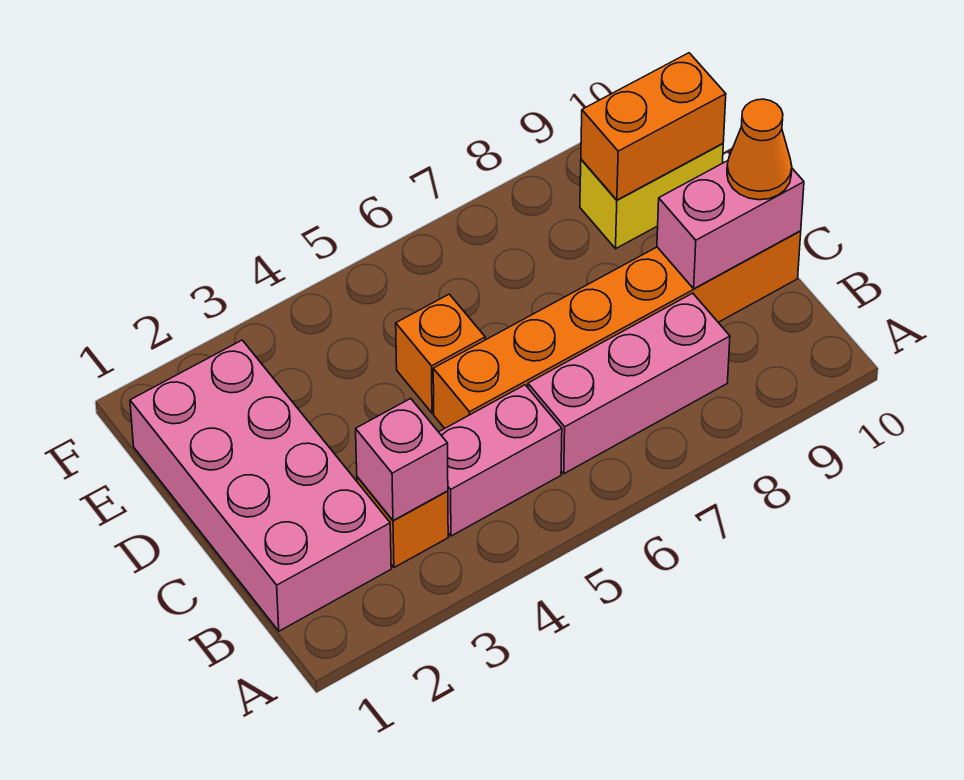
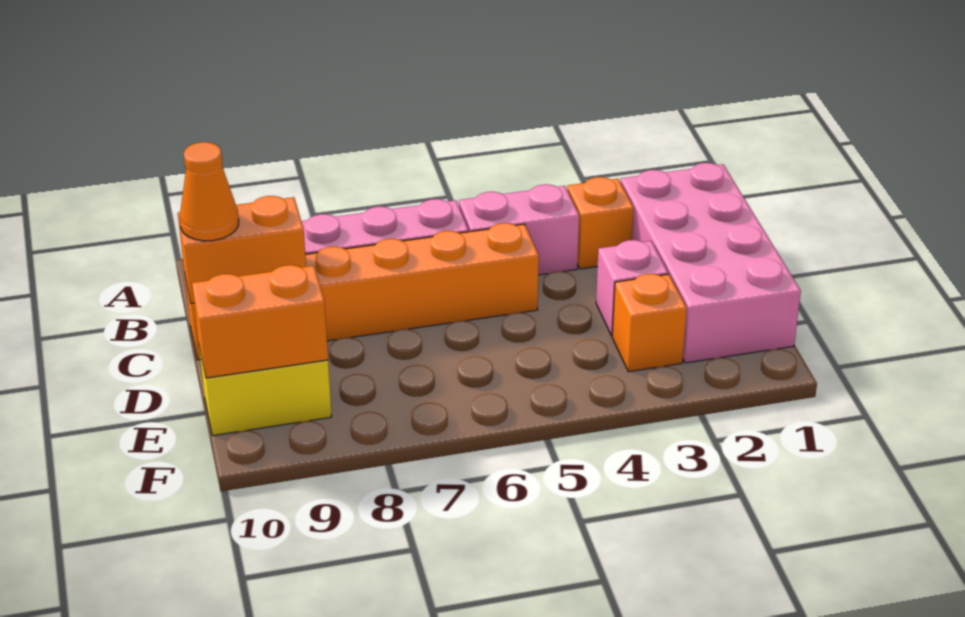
pink brick B3 level 2 -> pink brick D3 level 1
pink brick C9:C10 level 2 -> orange brick C9:C10 level 2
orange brick D5 level 1 -> orange brick E3 level 1

